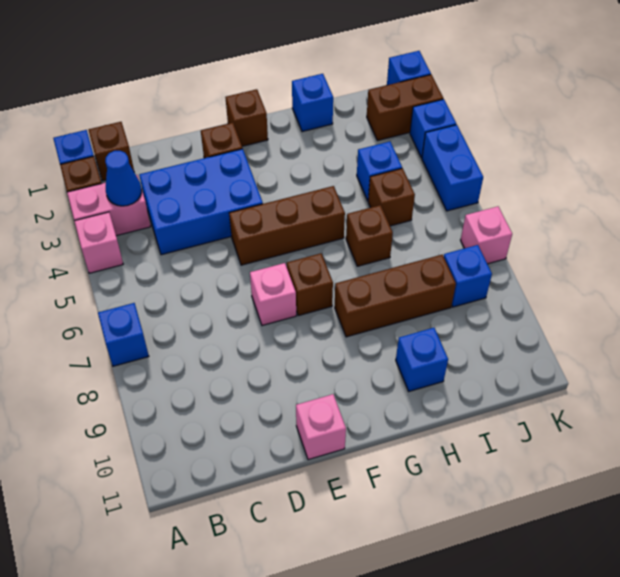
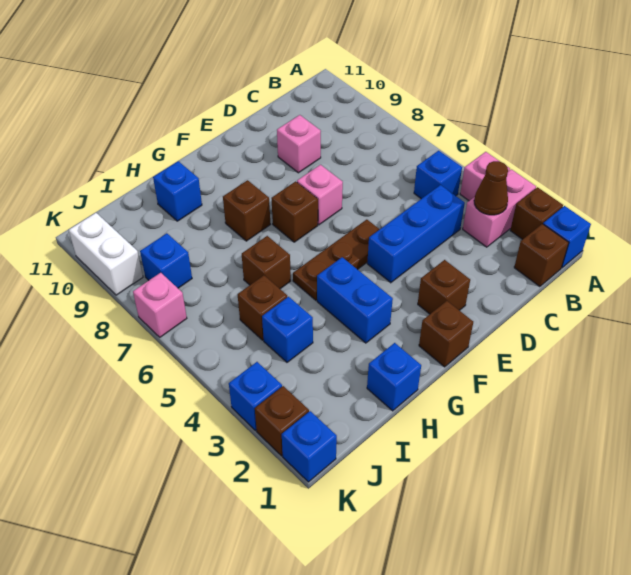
blue brick A7 level 1 -> blue brick B5 level 1
blue cone B3 level 2 -> brown cone B3 level 2
blue brick C3:E4 level 1 -> blue brick C4:E4 level 1
brown brick E5:G5 level 1 -> brown plate E5:G5 level 1
pink brick E11 level 1 -> pink brick D9 level 1
brown brick G8:I8 level 1 -> brown brick G8 level 1
brown brick J2:K2 level 1 -> brown brick K2 level 1
blue brick K4:K5 level 1 -> blue brick G3:G4 level 1
none -> white brick K9:K10 level 1

